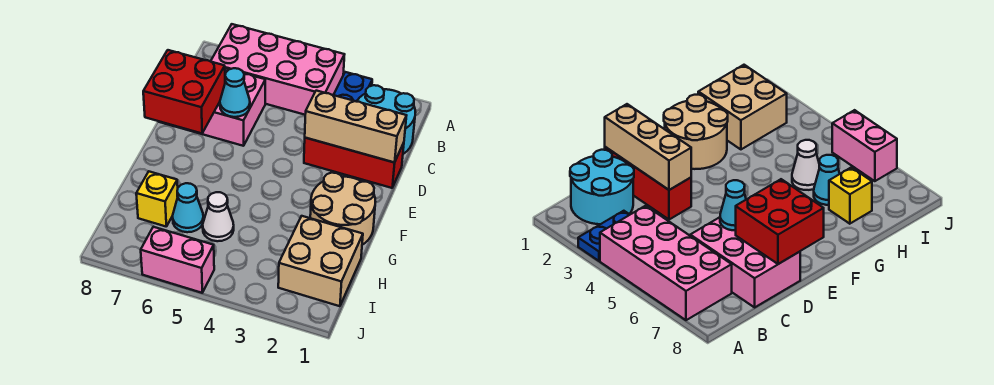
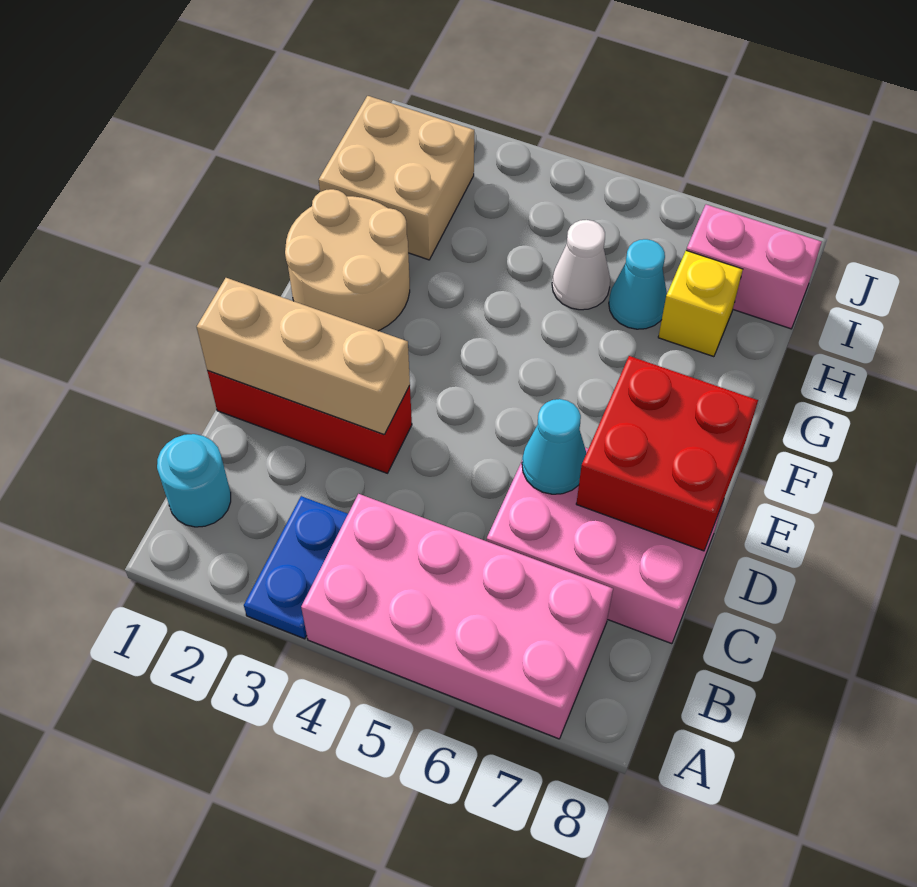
cyan round brick B1:C2 level 1 -> cyan round brick B1 level 1
pink brick J5:J6 level 1 -> pink brick I7:I8 level 1

